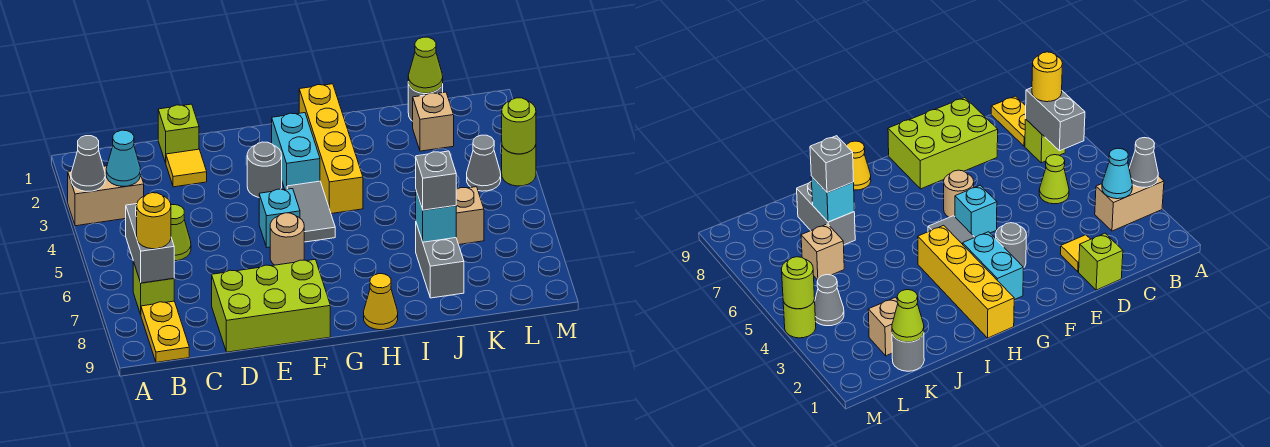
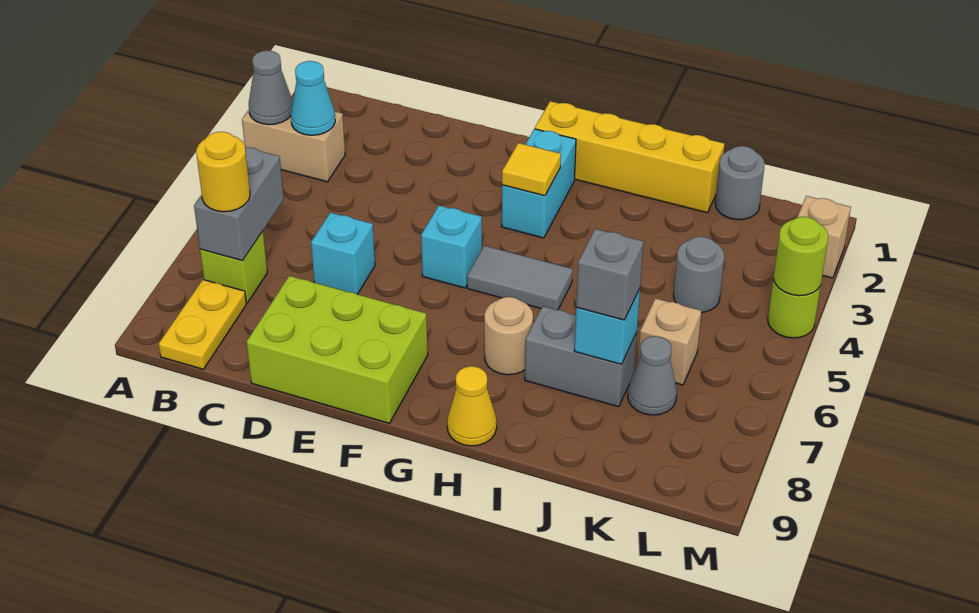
lime cone C5 level 1 -> none
lime brick D1 level 1 -> none
yellow tile D2 level 1 -> yellow tile G3 level 2
none -> cyan brick D6 level 1
grey round brick F3 level 1 -> grey round brick K4 level 1
tan round brick F6 level 1 -> tan round brick H7 level 1
grey tile G4:G5 level 1 -> grey tile G5:H5 level 1
yellow brick H1:H4 level 1 -> yellow brick G1:J1 level 1
grey brick J7:J8 level 1 -> grey brick I7:J7 level 1
lime cone K1 level 2 -> none
tan brick K2 level 1 -> tan brick M2 level 1
grey cone L4 level 1 -> grey cone K7 level 1

